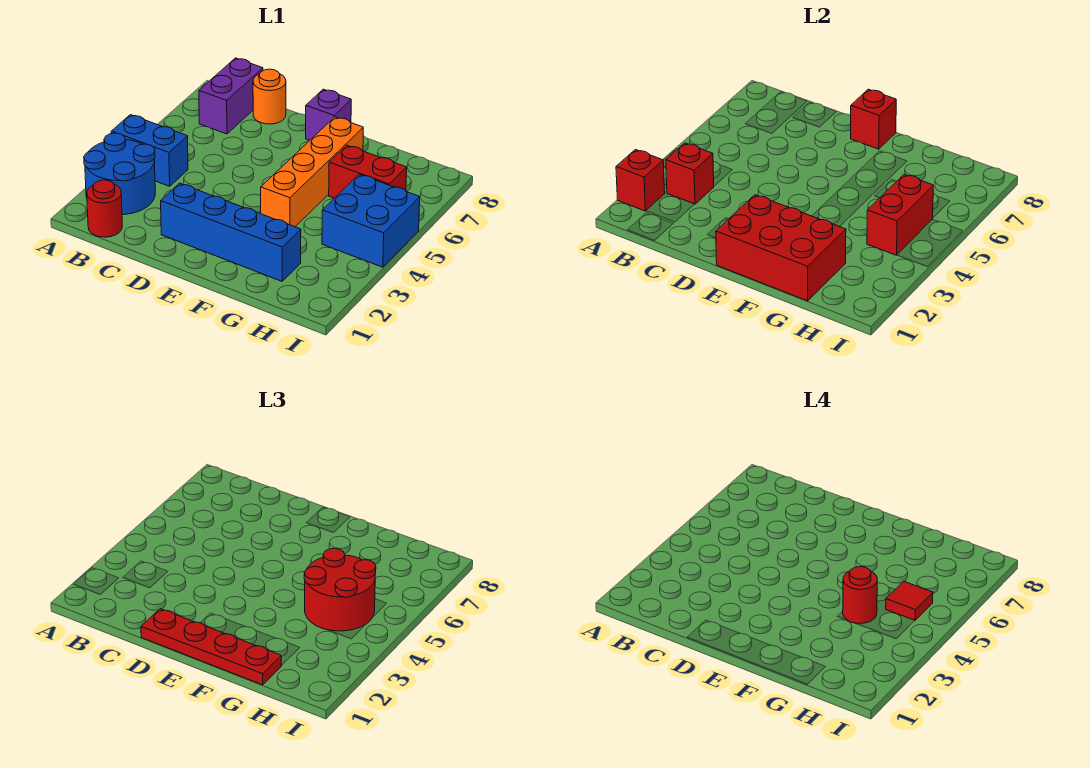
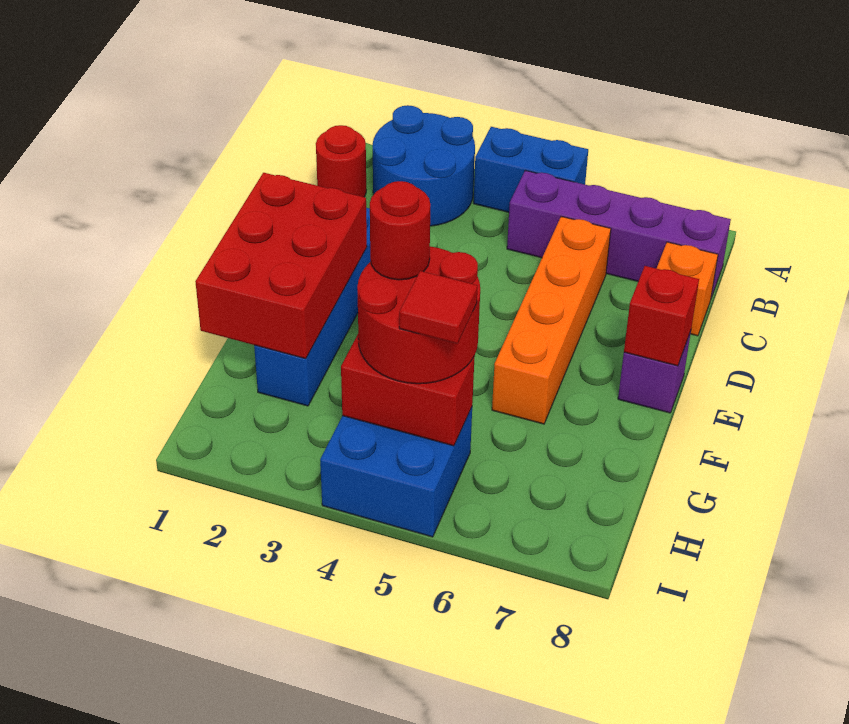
red brick A2 level 2 -> none
blue brick A4:B4 level 1 -> blue brick A4:A5 level 1
red brick B3 level 2 -> none
purple brick B7:B8 level 1 -> purple brick B5:B8 level 1
orange round brick C8 level 1 -> orange brick C8 level 1
red plate D1:G1 level 3 -> none
orange brick F4:F7 level 1 -> orange brick C6:F6 level 1
red brick G6:H6 level 1 -> none

